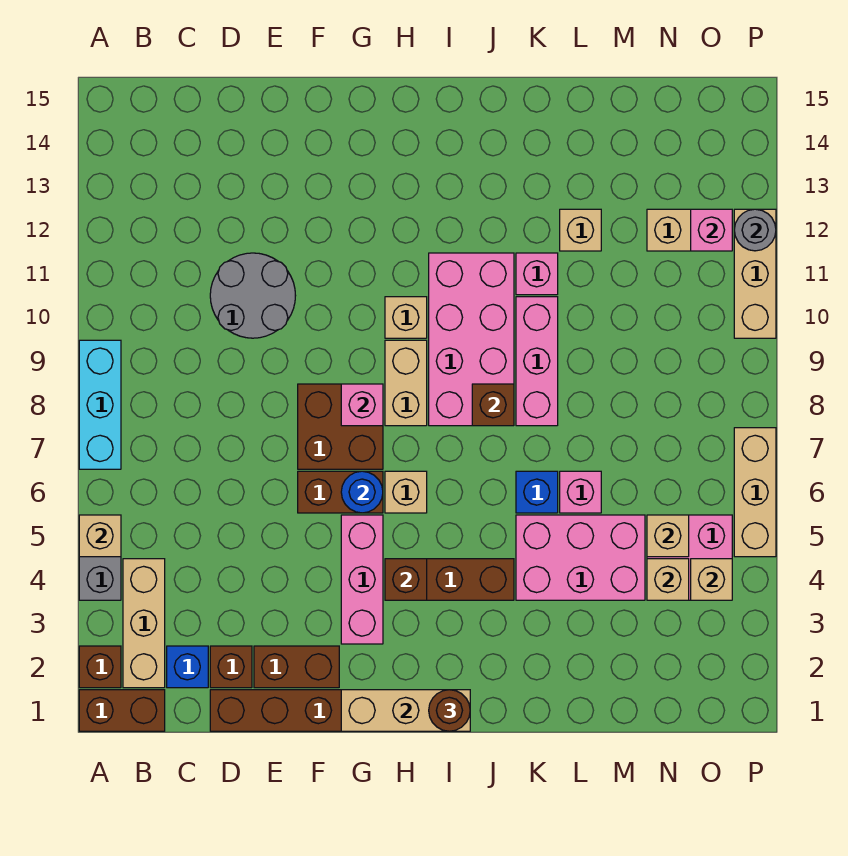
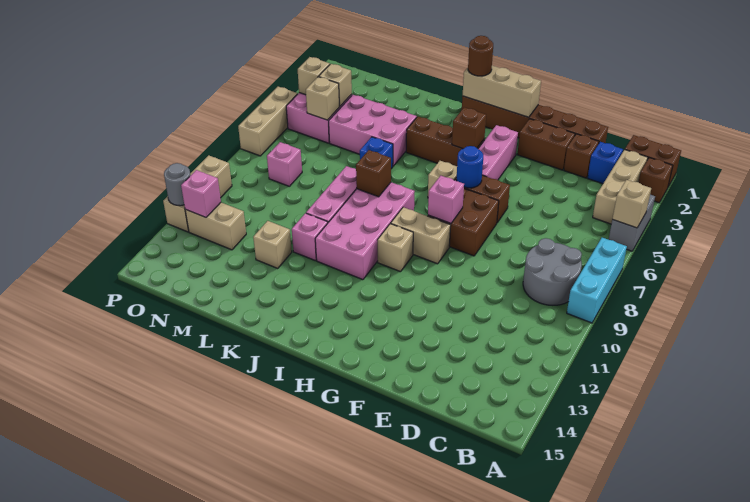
grey round brick D10:E11 level 1 -> grey round brick B8:C9 level 1
tan brick H8:H9 level 1 -> tan brick G9:H9 level 1
pink brick L6 level 1 -> pink brick N8 level 1

